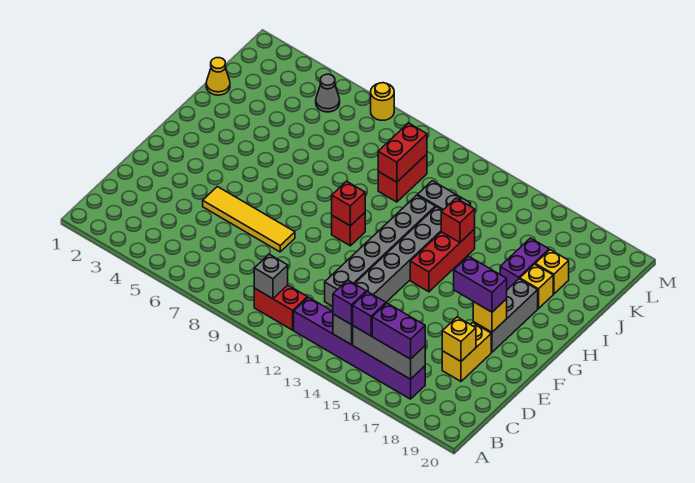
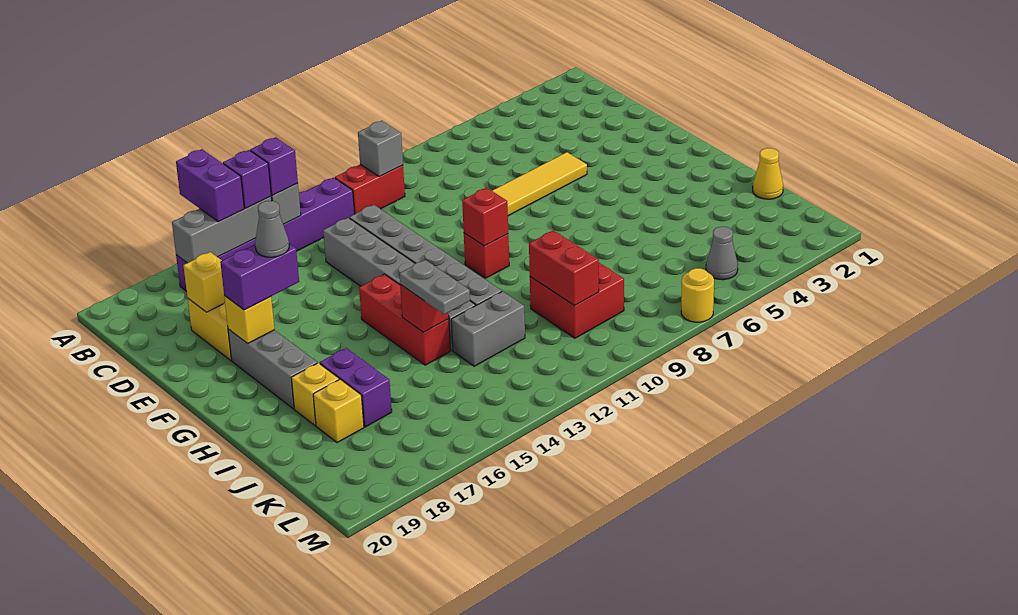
purple brick B16:B17 level 3 -> purple brick A16:B16 level 3
none -> grey cone F17 level 4
none -> grey plate I14:J14 level 3
red brick J10:K10 level 1 -> red brick J9:K10 level 1

